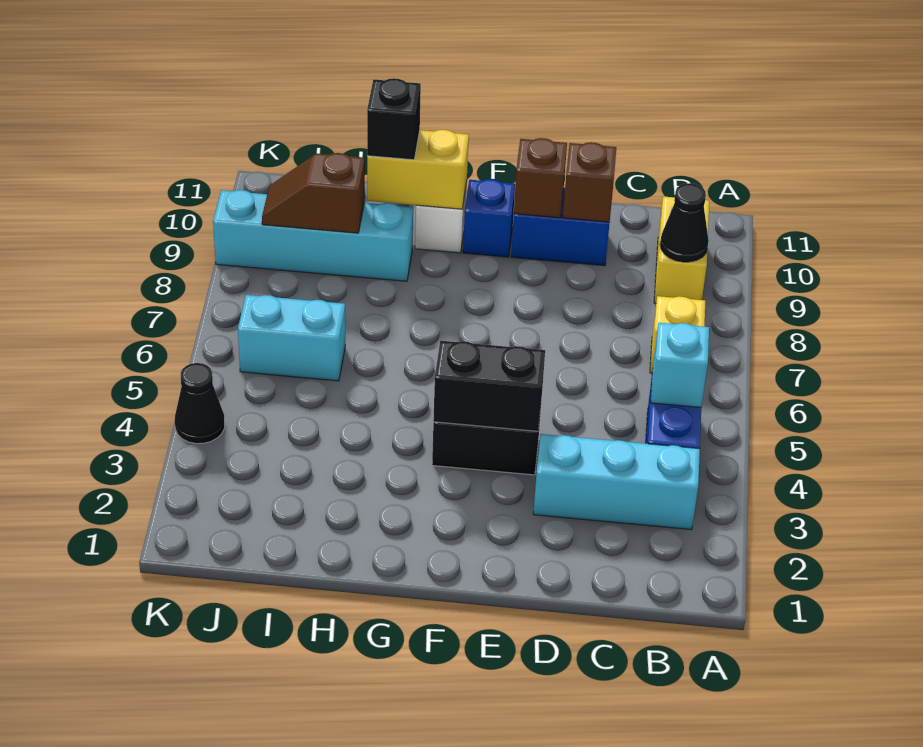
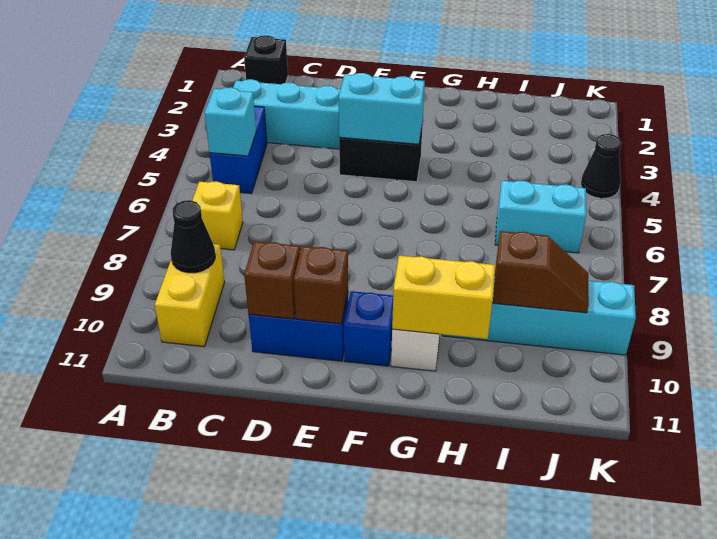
black brick E4:F4 level 2 -> cyan brick E4:F4 level 2
black brick H10 level 3 -> black brick B1 level 1

